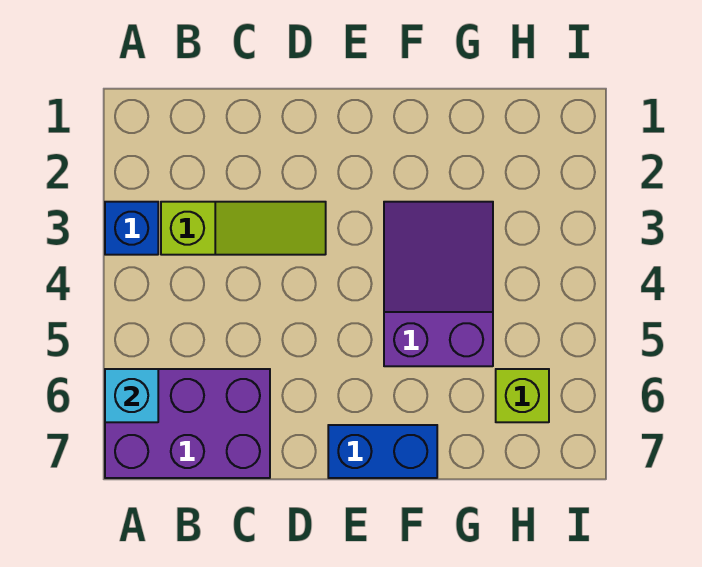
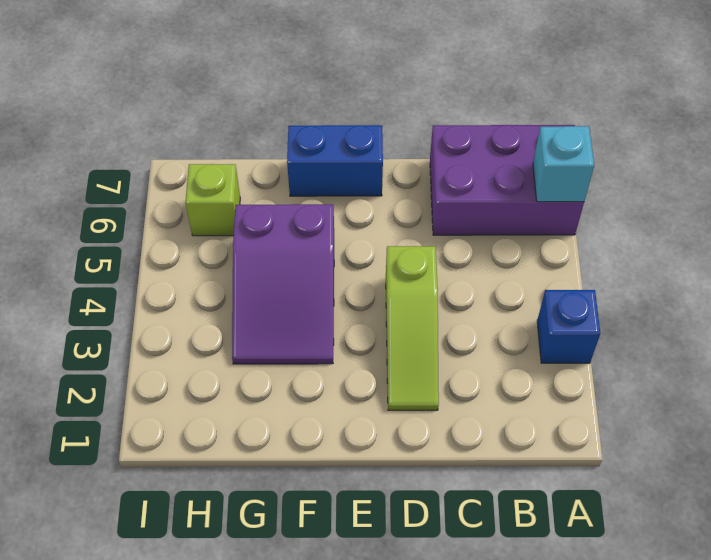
lime slope B3:D3 level 1 top B -> lime slope D2:D4 level 1 top 4

